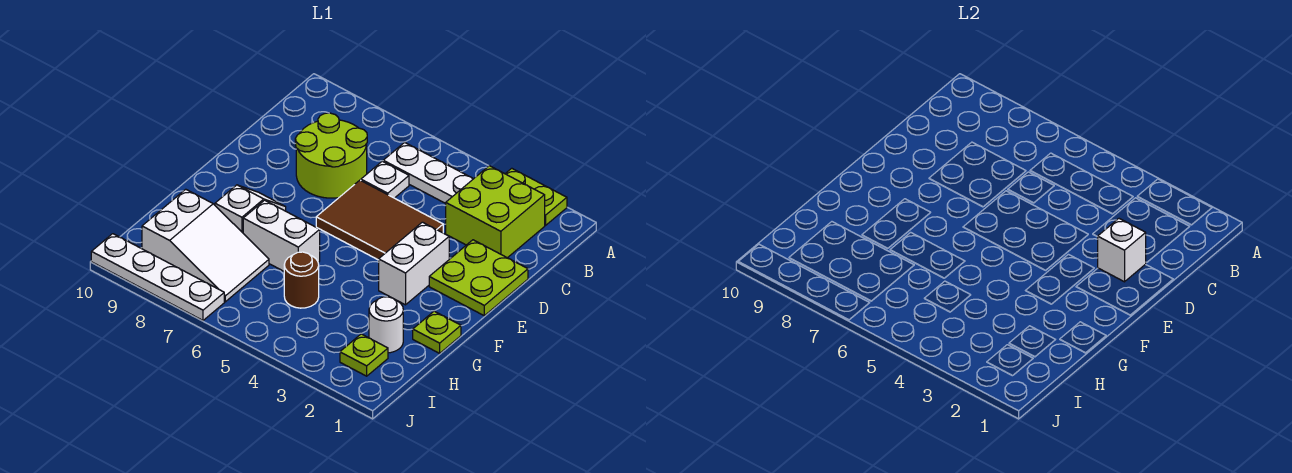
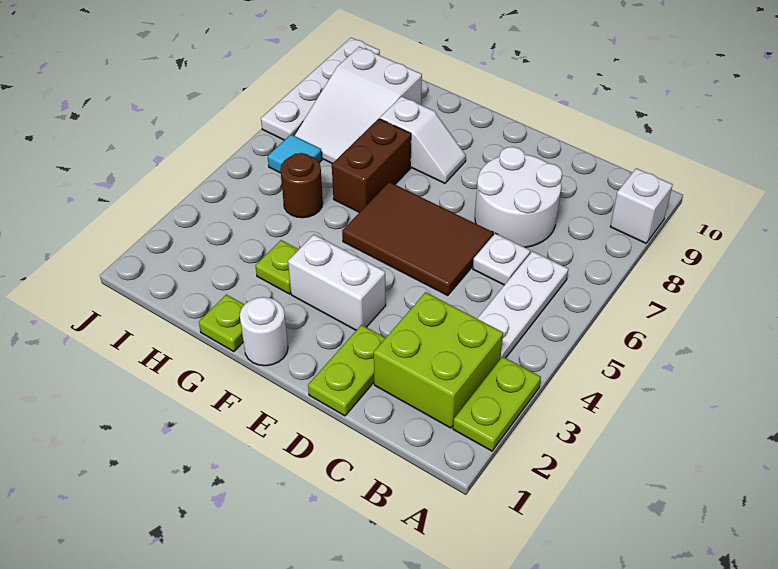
lime round brick C7:D8 level 1 -> white round brick C7:D8 level 1
lime plate D1:E2 level 1 -> lime plate D1:D2 level 1
white brick D2 level 2 -> white brick A9 level 1
brown tile D4:E6 level 1 -> brown tile D5:F6 level 1
white brick G6:G7 level 1 -> brown brick G6:G7 level 1
white round brick H2 level 1 -> white round brick F1 level 1
lime plate I2 level 1 -> lime plate G3 level 1
none -> cyan tile I6 level 1

